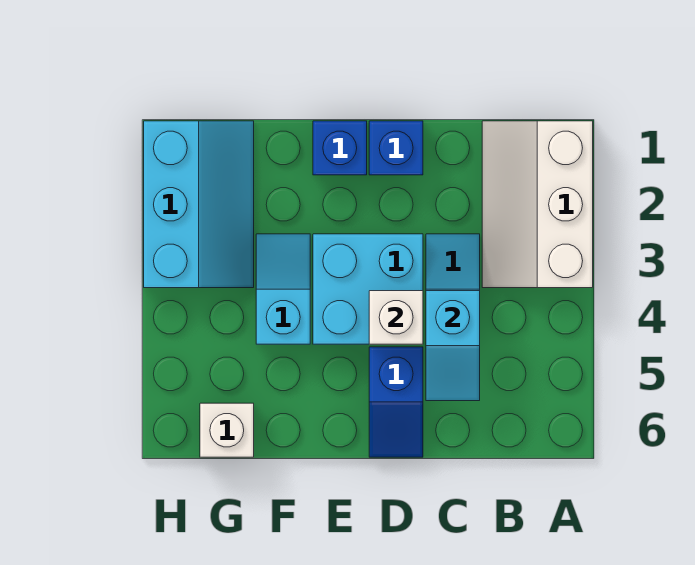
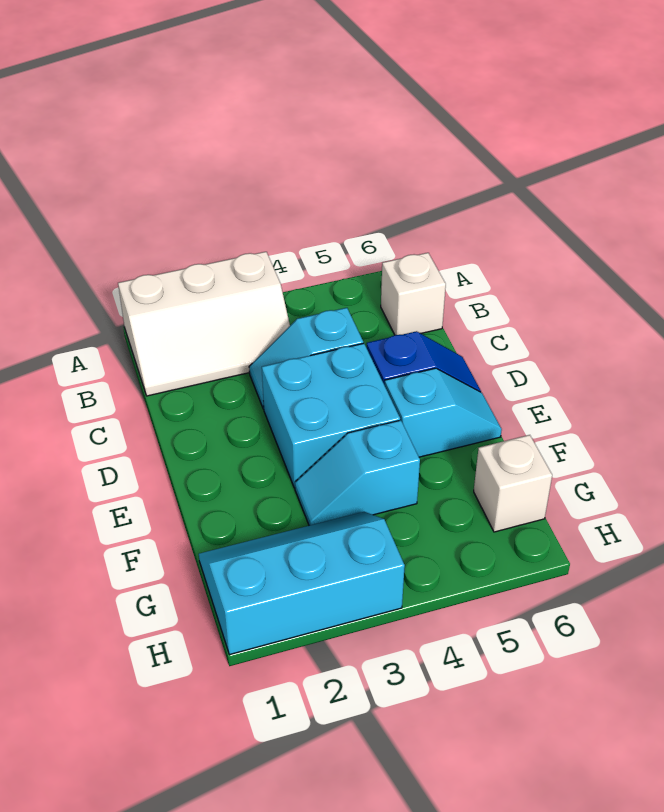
cyan slope C4:C5 level 2 top 4 -> cyan slope E5:E6 level 1 top 5
blue brick D1 level 1 -> none
white brick D4 level 2 -> white brick B6 level 1
blue brick E1 level 1 -> none

